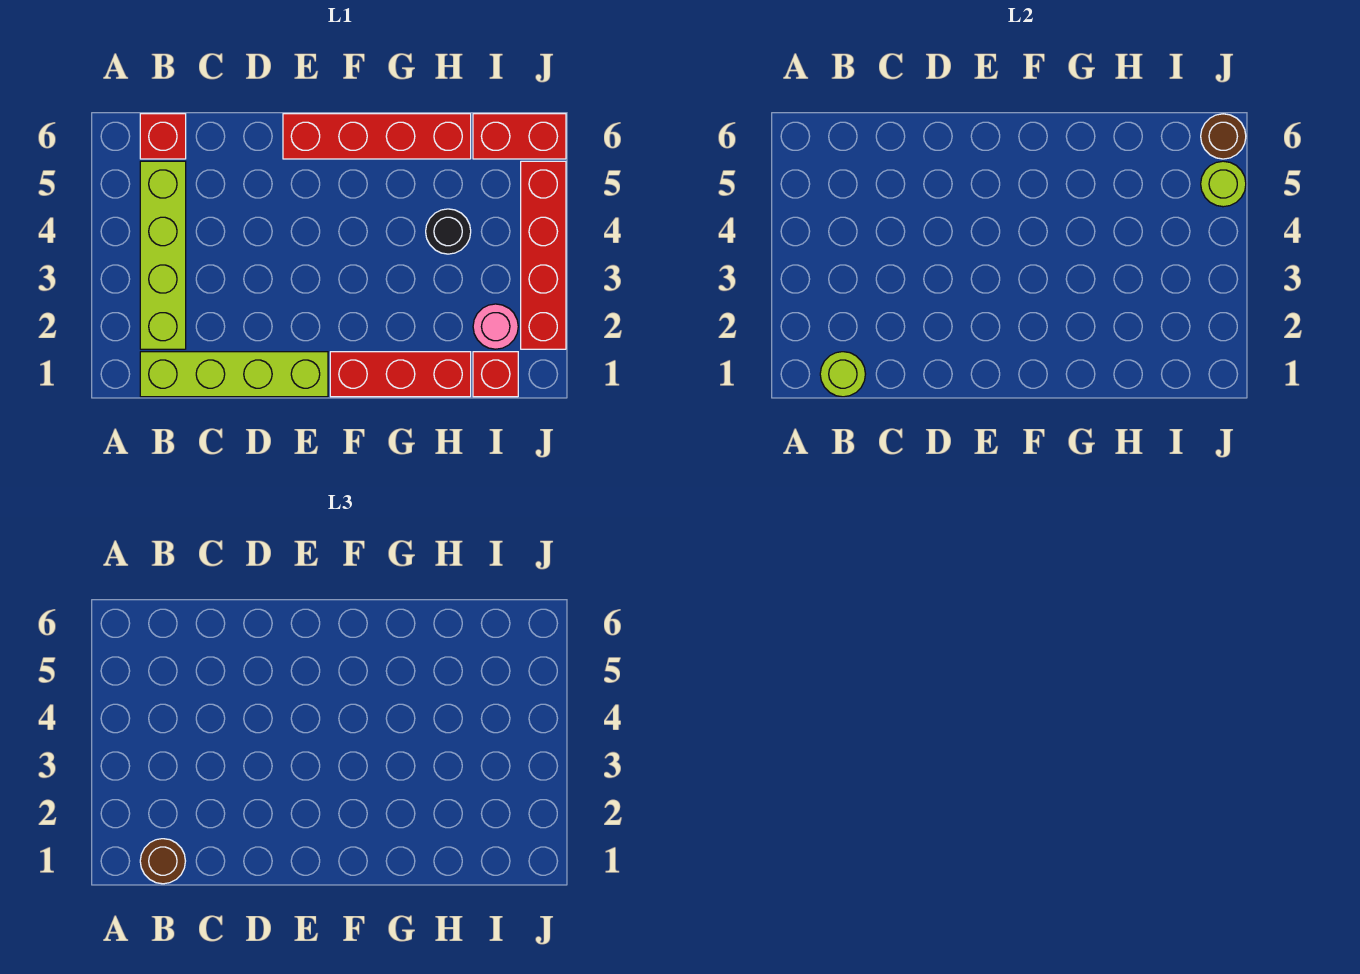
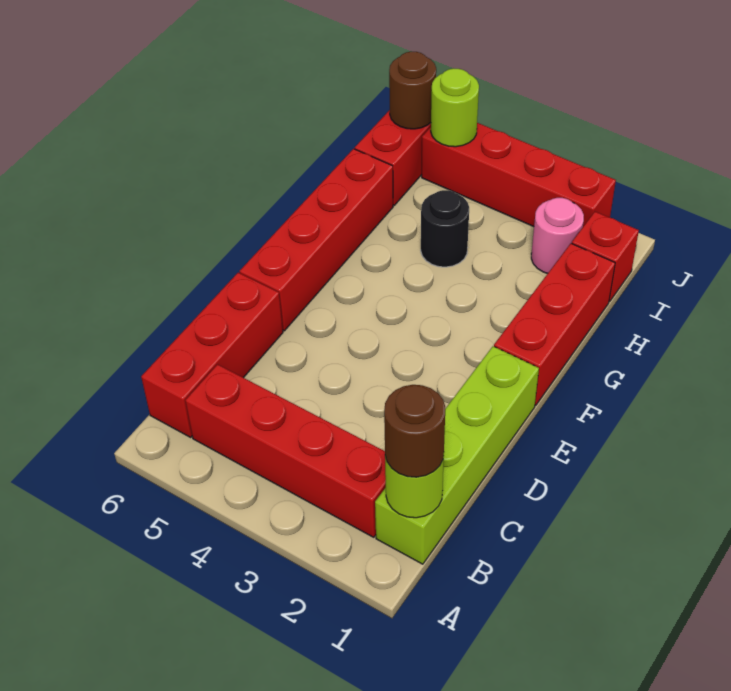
lime brick B2:B5 level 1 -> red brick B2:B5 level 1
red brick B6 level 1 -> red brick B6:D6 level 1

